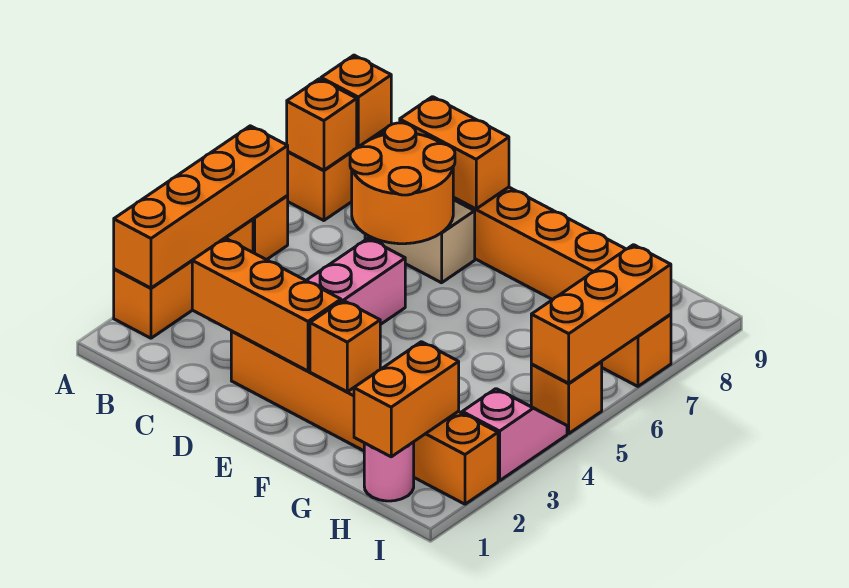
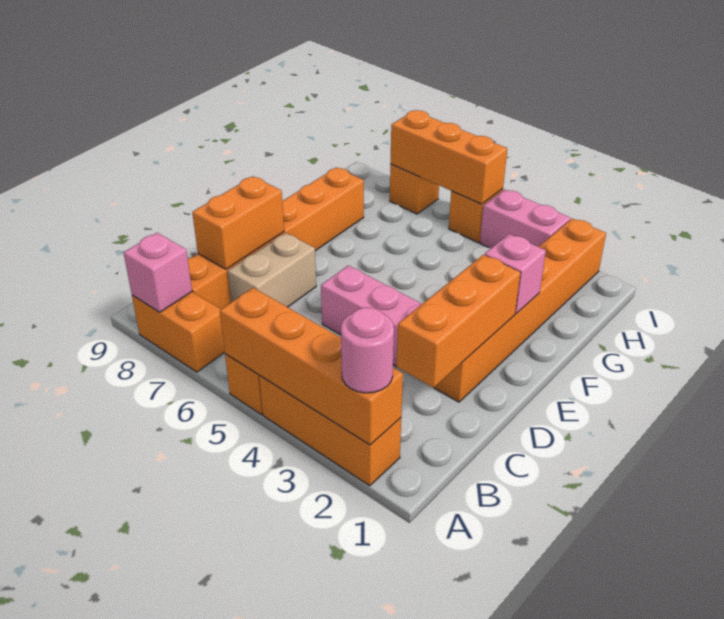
orange brick A7 level 2 -> none
orange brick A8 level 2 -> pink brick A8 level 2
orange round brick C6:D7 level 2 -> none
orange brick F2 level 2 -> pink brick F2 level 2
pink round brick H1 level 1 -> pink round brick A2 level 3
orange brick H1:H2 level 2 -> none
pink slope I3:I4 level 1 top 3 -> pink brick I3:I4 level 1

